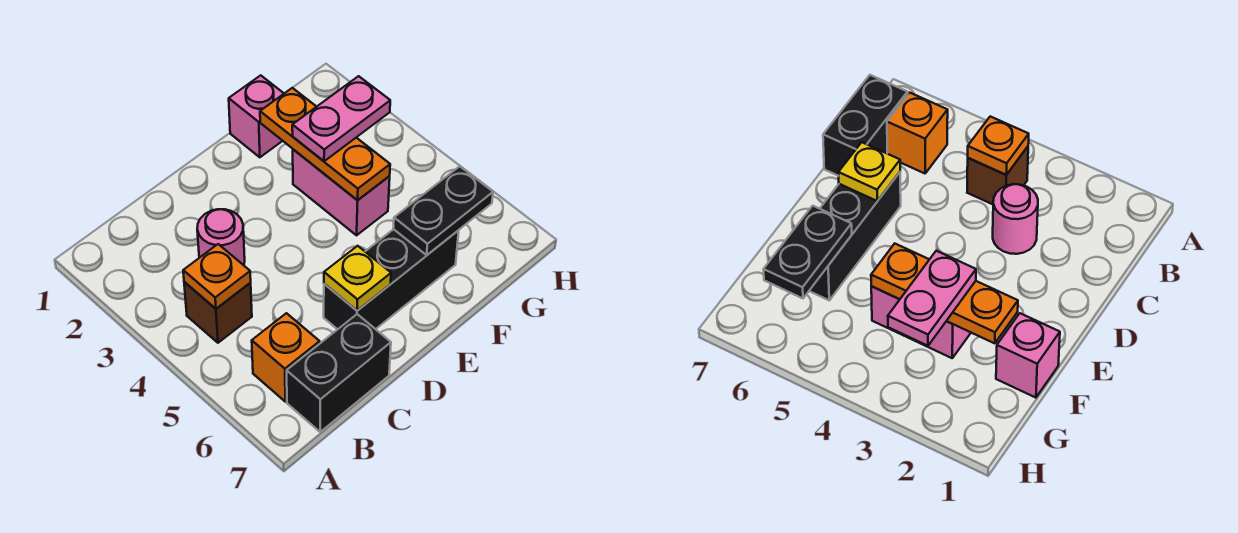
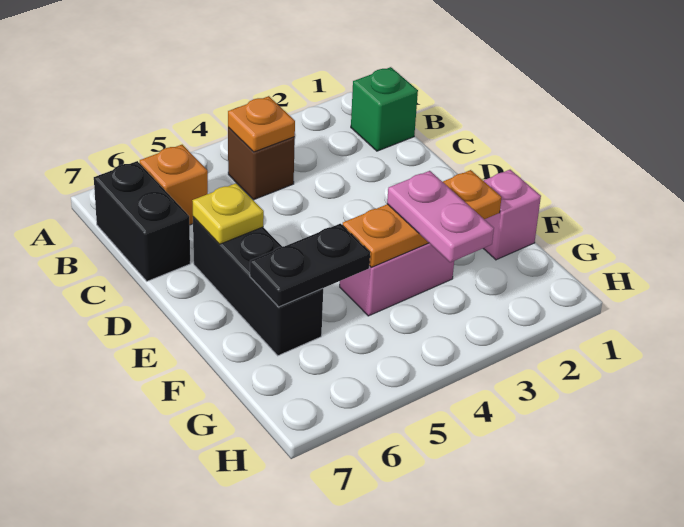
none -> green brick B1 level 1
pink round brick C3 level 1 -> none
black plate F6:G6 level 2 -> black plate F5:F6 level 2

